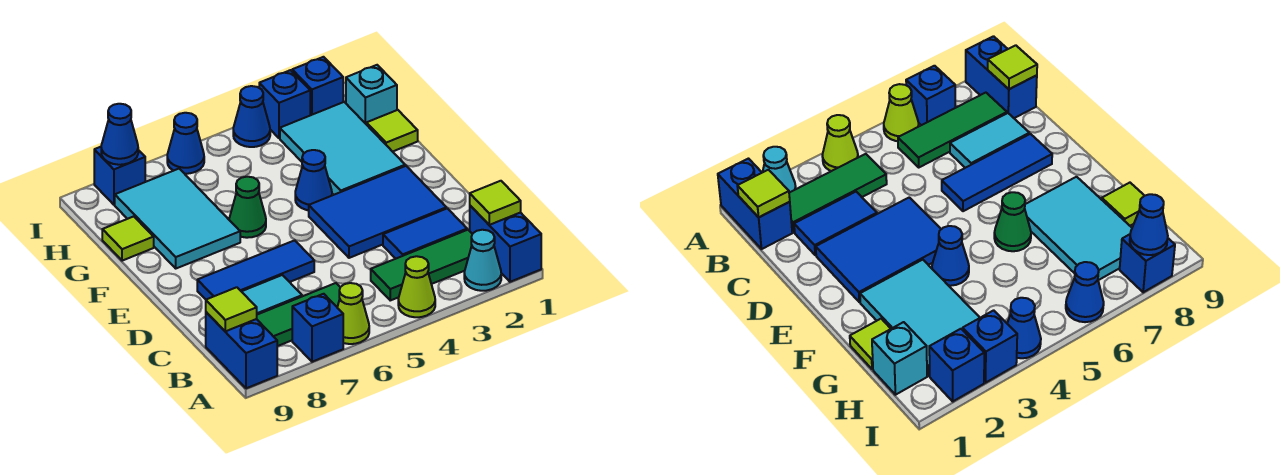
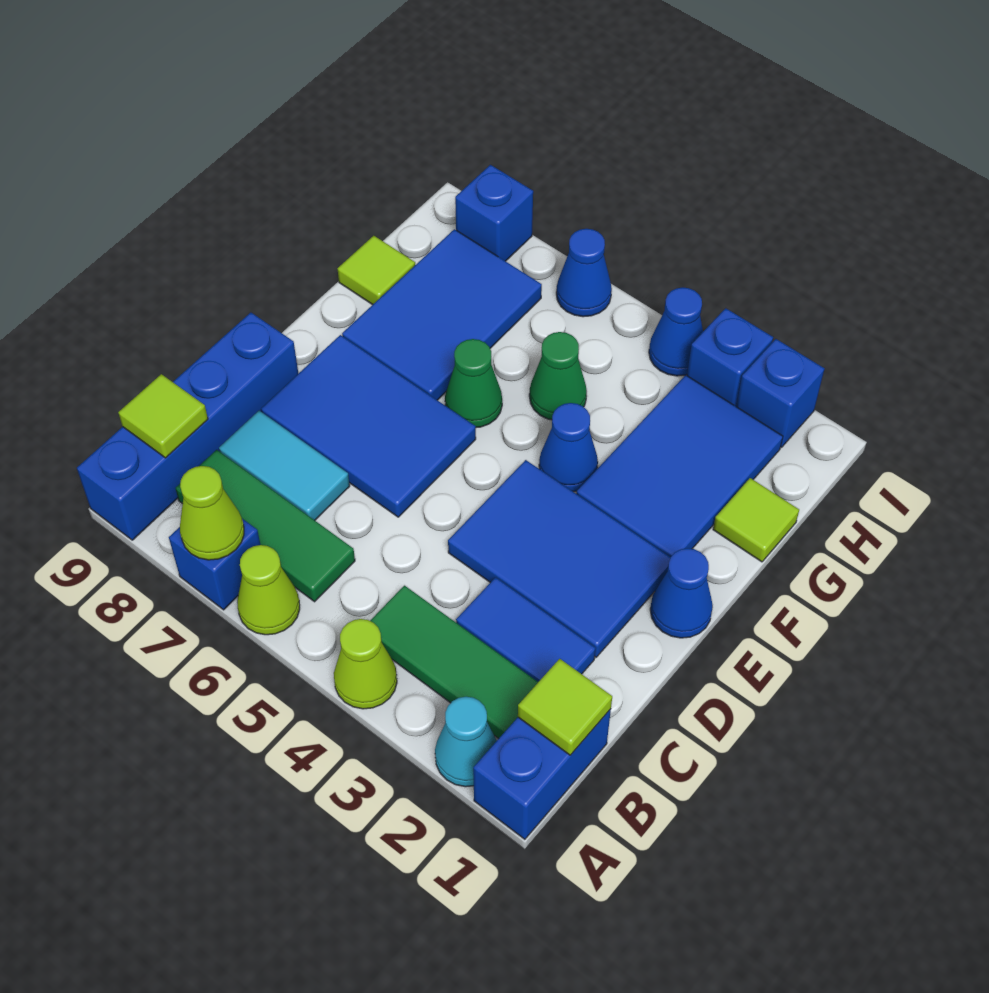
none -> lime cone A7 level 2
blue brick A9:B9 level 1 -> blue brick A9:D9 level 1
blue tile D6:D8 level 1 -> blue tile D6:E8 level 1
cyan tile F2:H3 level 1 -> blue tile F2:H3 level 1
cyan tile F7:H8 level 1 -> blue tile F7:H8 level 1
none -> green cone G5 level 1
cyan brick H1 level 1 -> none
blue cone I8 level 2 -> blue cone E1 level 1

